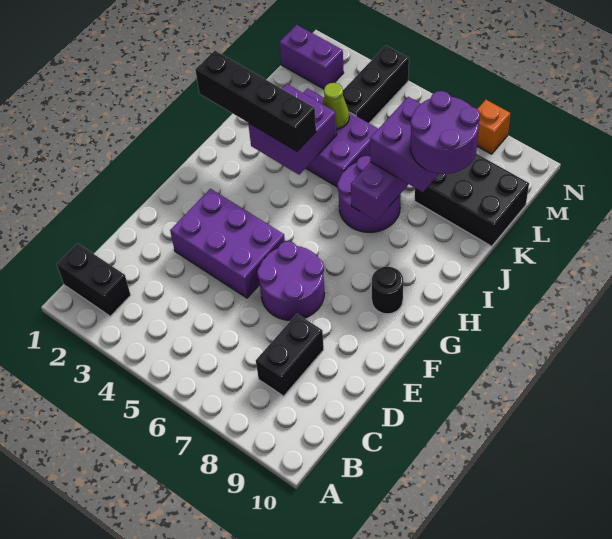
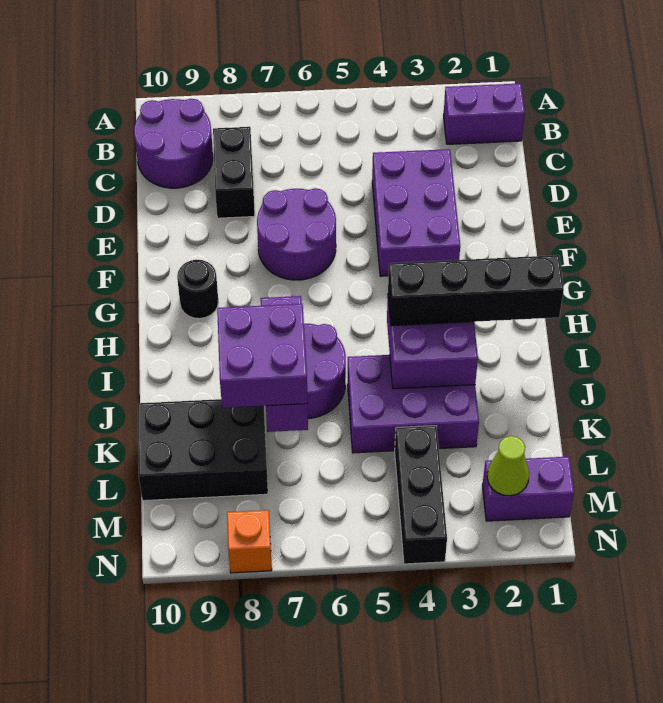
black brick B1:B2 level 1 -> purple brick B1:B2 level 1
purple brick E3:F5 level 1 -> purple brick D3:F4 level 1
purple round brick J8:K9 level 4 -> purple round brick B9:C10 level 1
lime cone K4 level 2 -> lime cone M2 level 2

